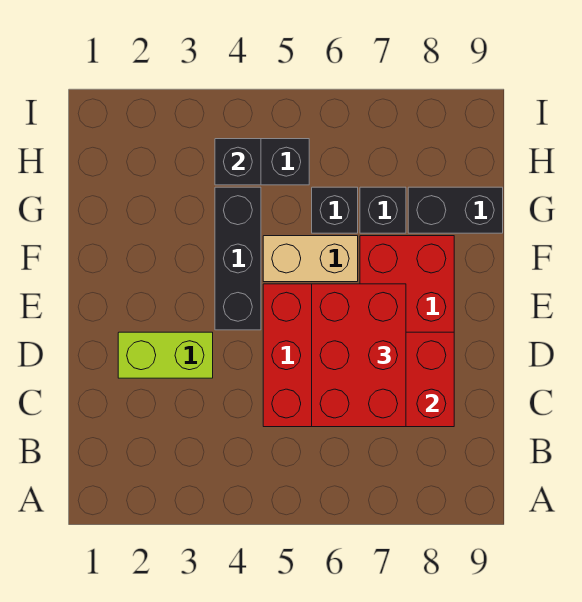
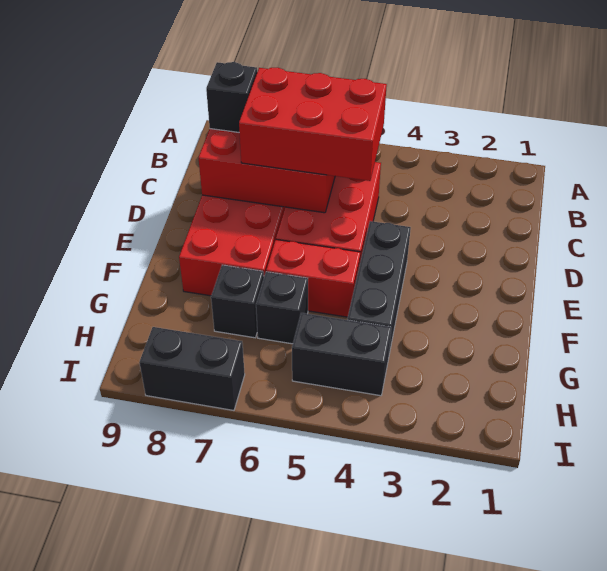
red brick C6:E7 level 3 -> red brick C5:D7 level 3
lime brick D2:D3 level 1 -> none
tan brick F5:F6 level 1 -> red brick F5:F6 level 1
black brick G8:G9 level 1 -> black brick I7:I8 level 1
black brick H4 level 2 -> black brick C8 level 3

